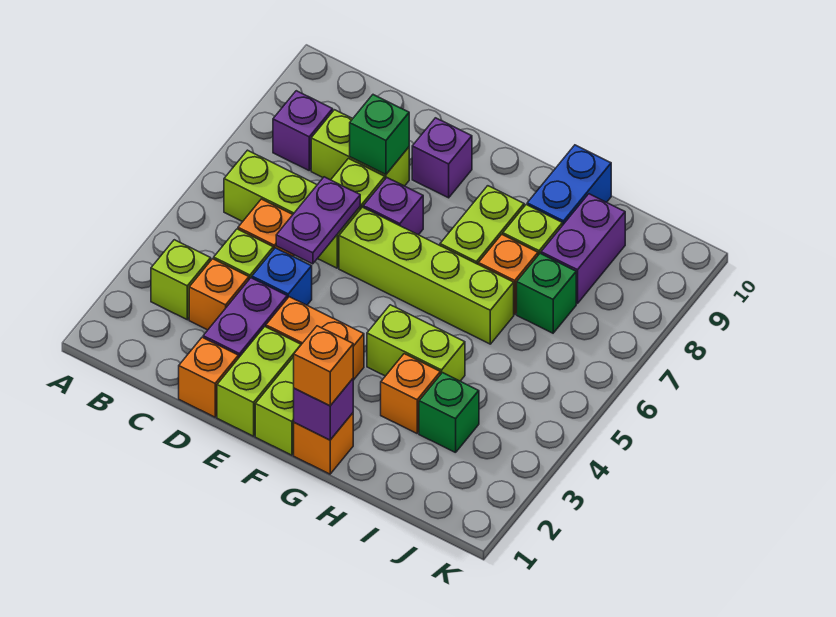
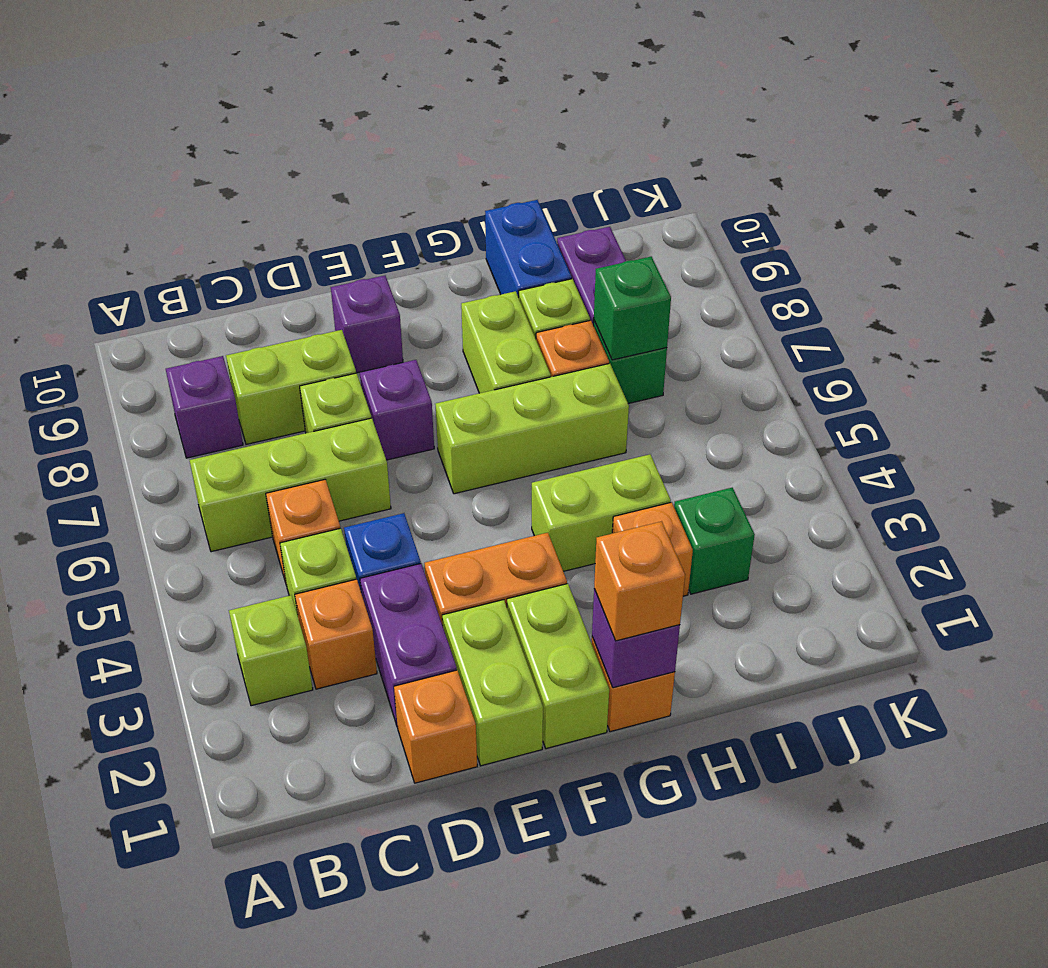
purple plate D5:D6 level 2 -> none
green brick D8 level 2 -> green brick I7 level 2
lime brick E6:H6 level 1 -> lime brick F6:H6 level 1

